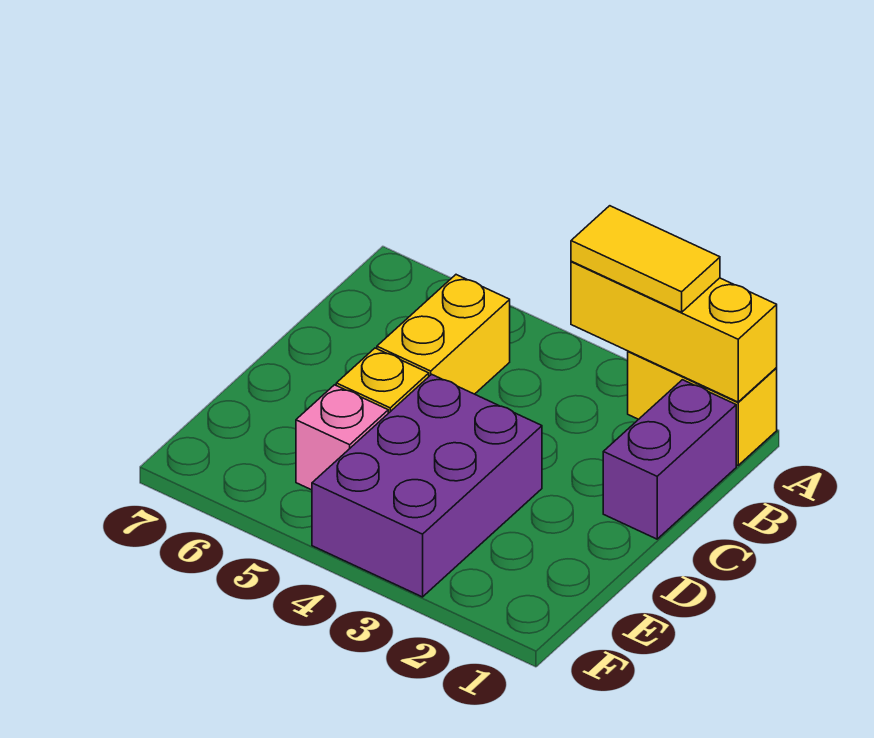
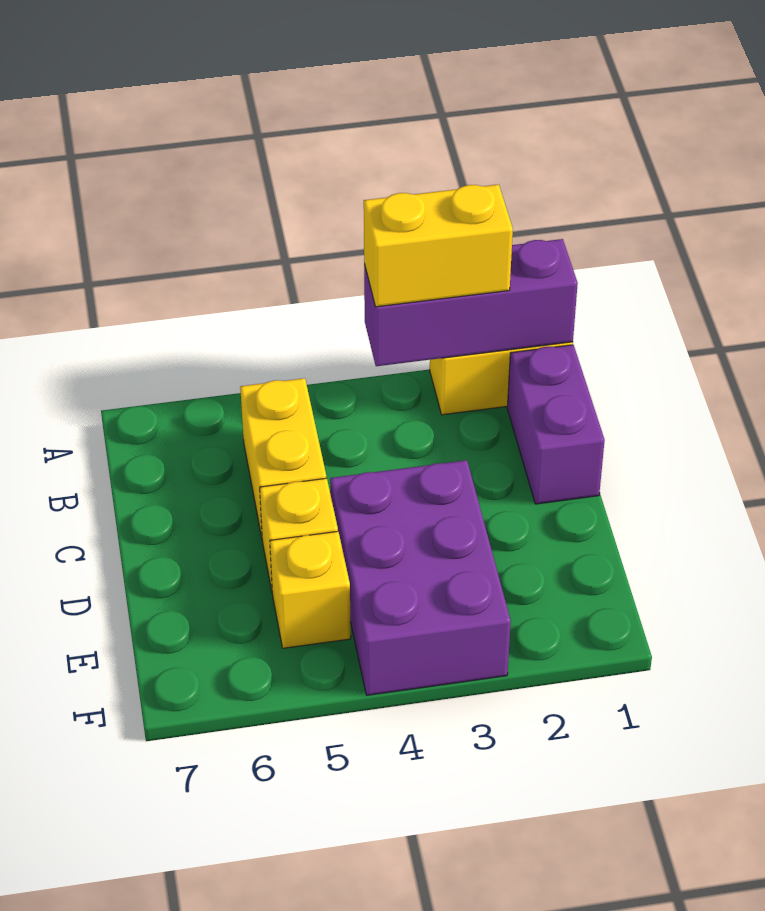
yellow brick A1:A3 level 2 -> purple brick A1:A3 level 2
yellow tile A2:A3 level 3 -> yellow brick A2:A3 level 3
pink brick E5 level 1 -> yellow brick E5 level 1

